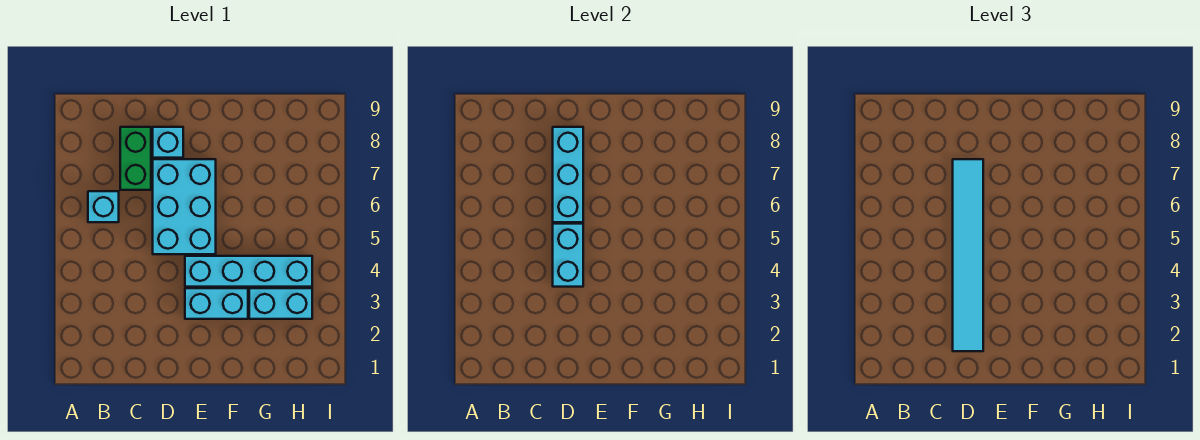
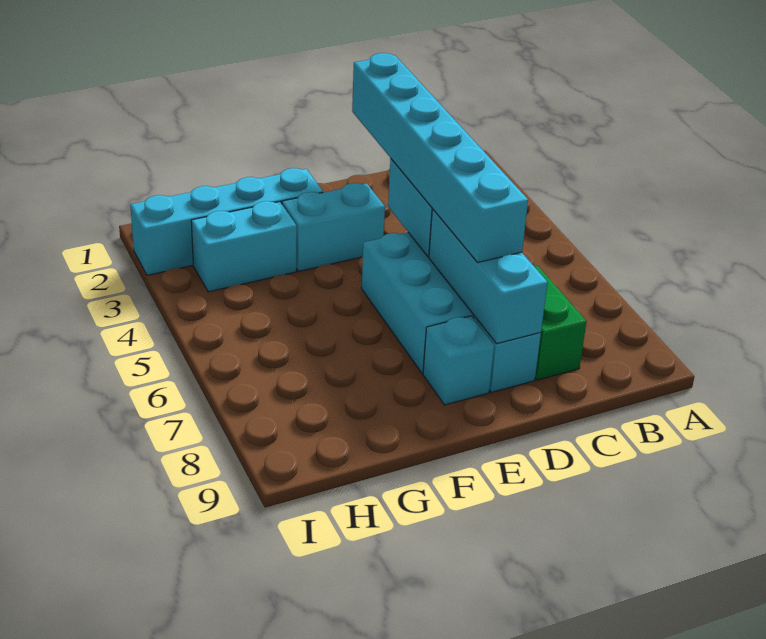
cyan brick B6 level 1 -> cyan brick E8 level 1
cyan tile D2:D7 level 3 -> cyan brick D2:D7 level 3
cyan brick E4:H4 level 1 -> cyan brick F2:I2 level 1

